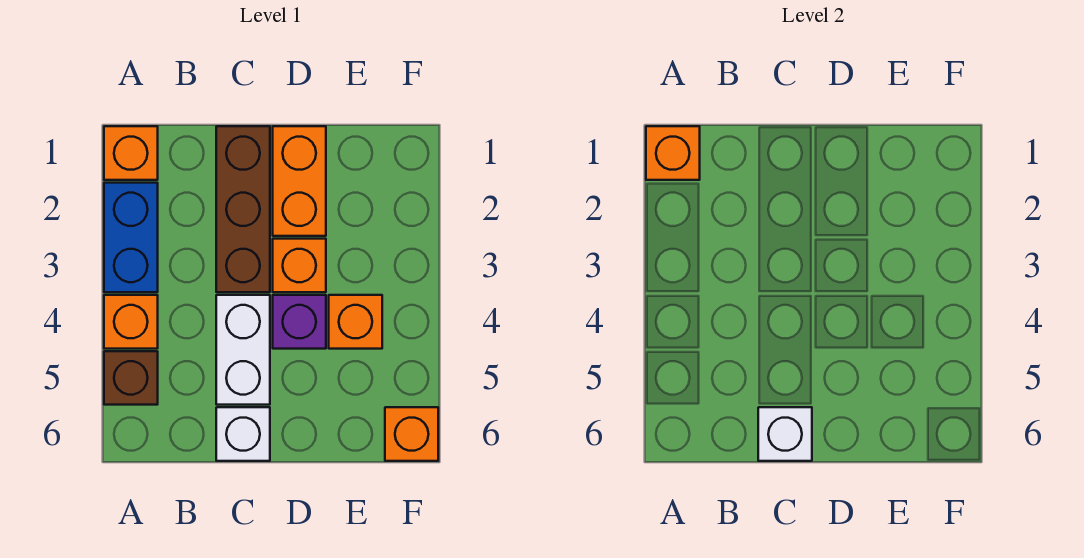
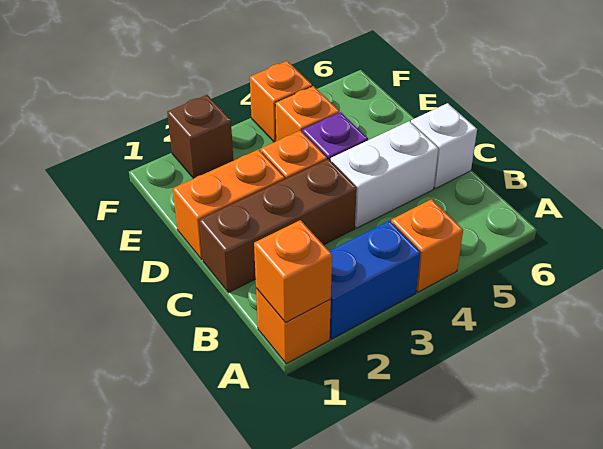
brown brick A5 level 1 -> brown brick F2 level 1
white brick C6 level 2 -> none
orange brick F6 level 1 -> orange brick F4 level 1

